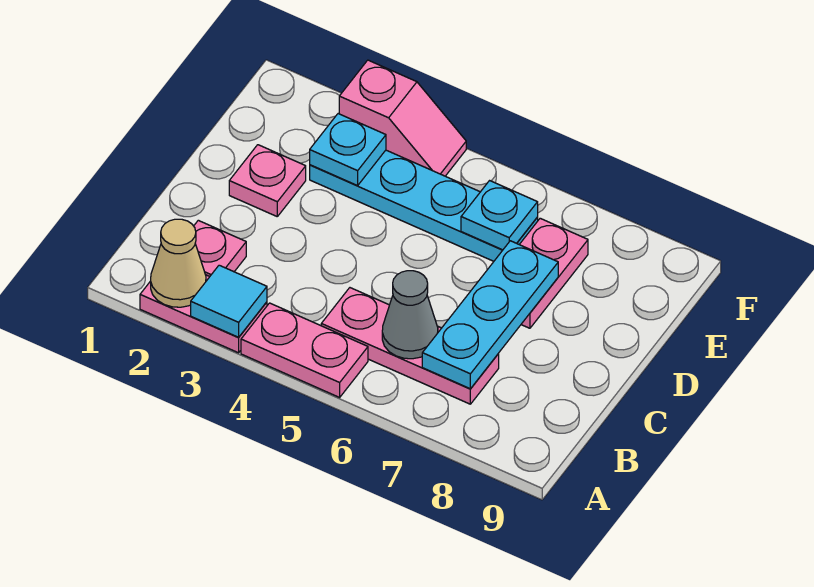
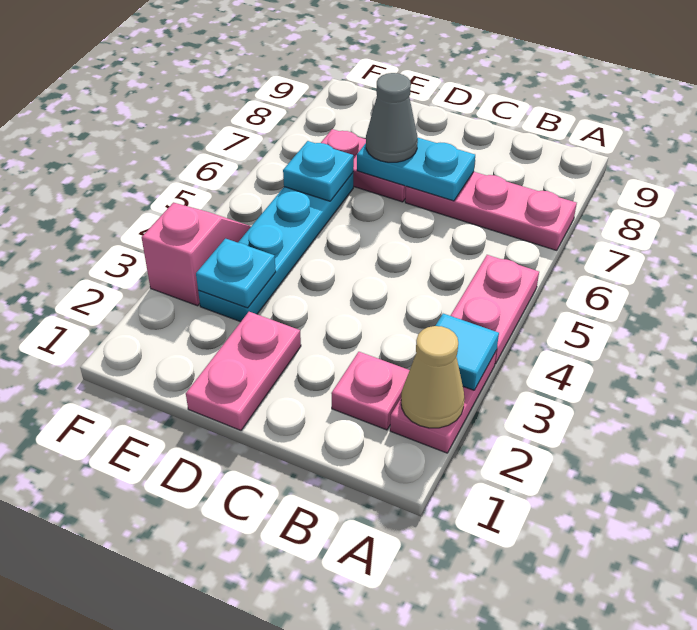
pink plate B5:B7 level 1 -> pink plate A7:C7 level 1
grey cone B6 level 2 -> grey cone D7 level 3
cyan plate B7:D7 level 2 -> cyan plate C7:D7 level 2
pink plate D2 level 1 -> pink plate D1:D2 level 1

